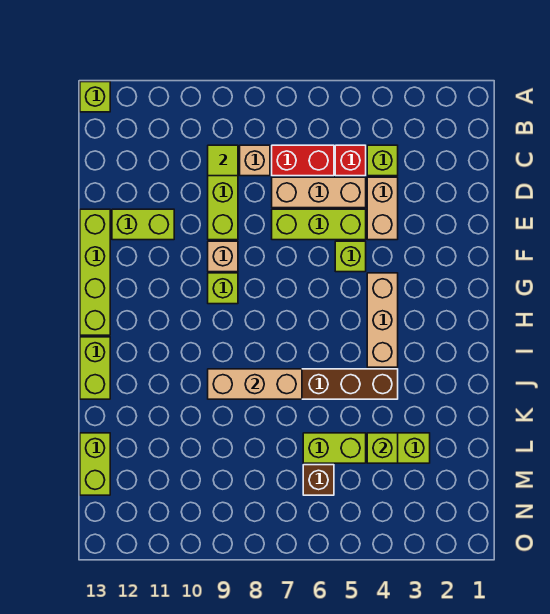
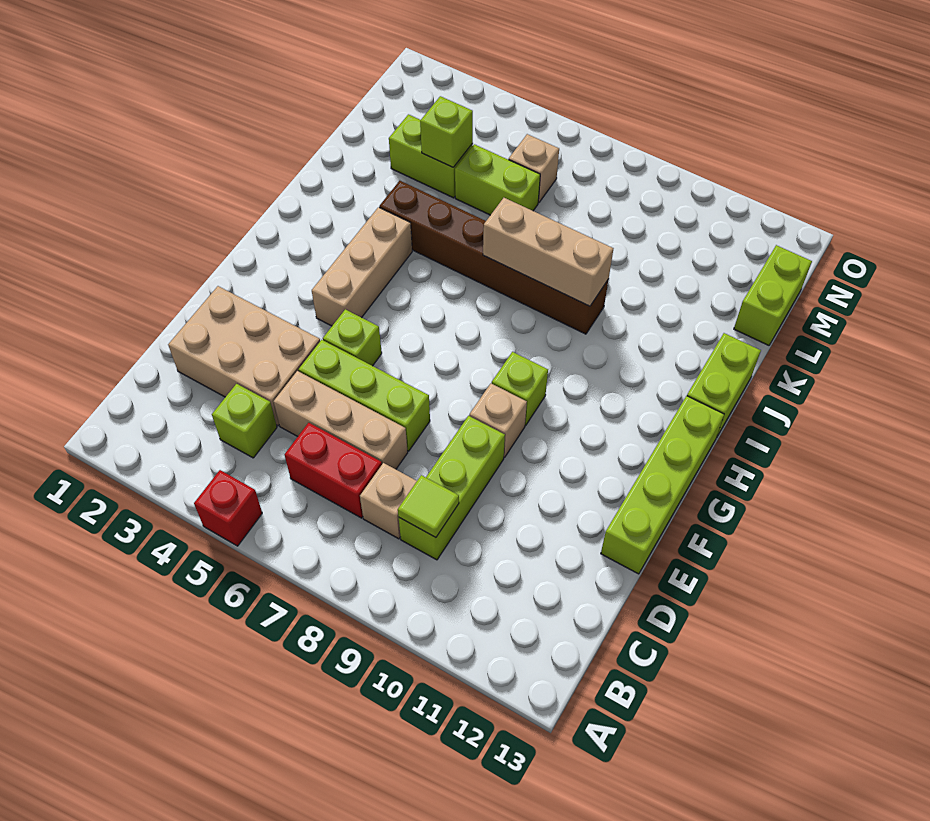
lime brick A13 level 1 -> none
red brick C5 level 1 -> red brick A5 level 1
tan brick D4:E4 level 1 -> tan brick D2:E4 level 1
lime brick E11:E12 level 1 -> none
brown brick M6 level 1 -> tan brick M6 level 1

